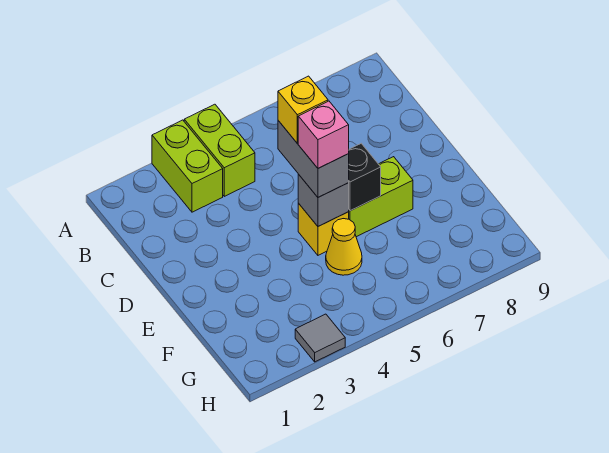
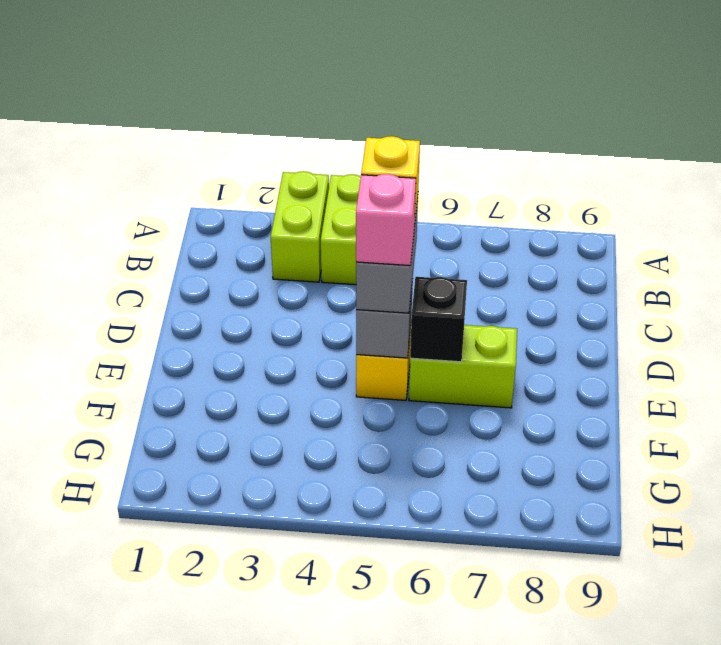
yellow cone F5 level 1 -> none
grey tile H3 level 1 -> none

